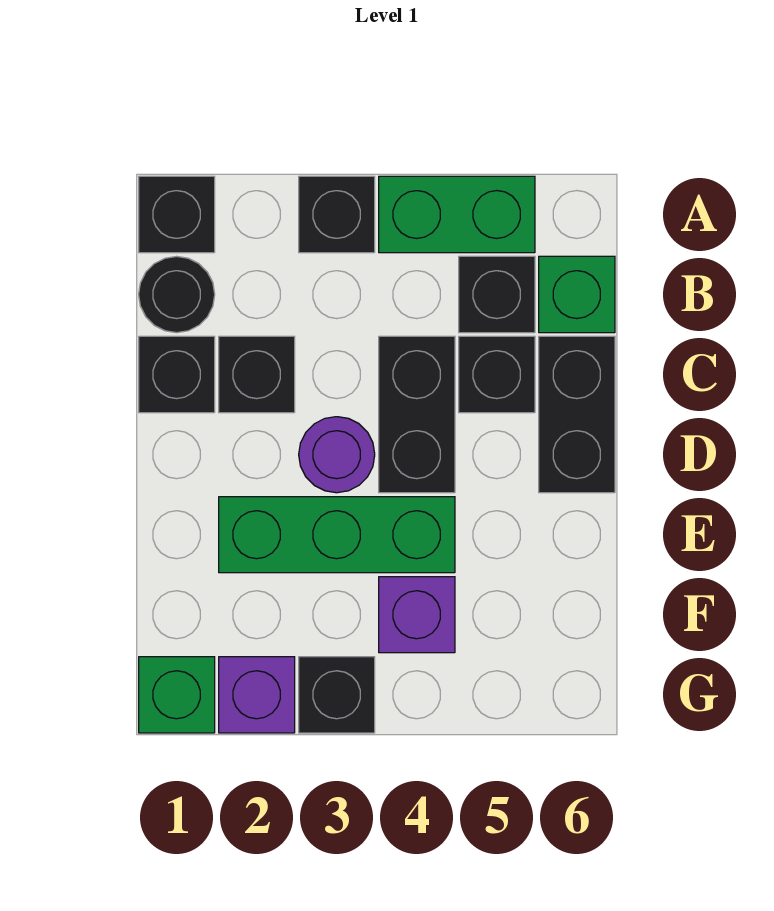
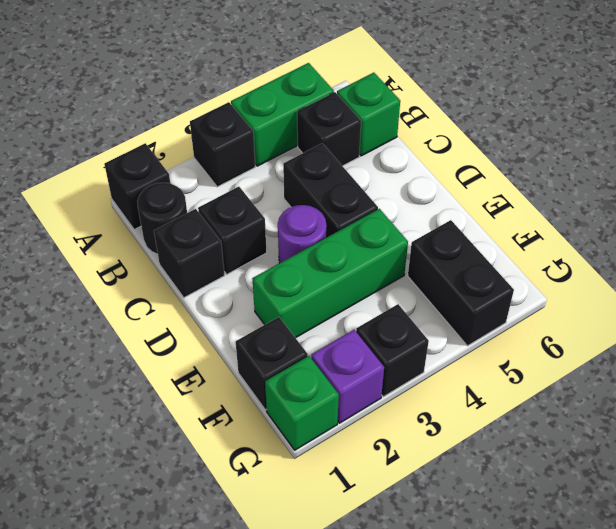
black brick C5 level 1 -> black brick F1 level 1
black brick C6:D6 level 1 -> black brick F5:G5 level 1
purple brick F4 level 1 -> none

